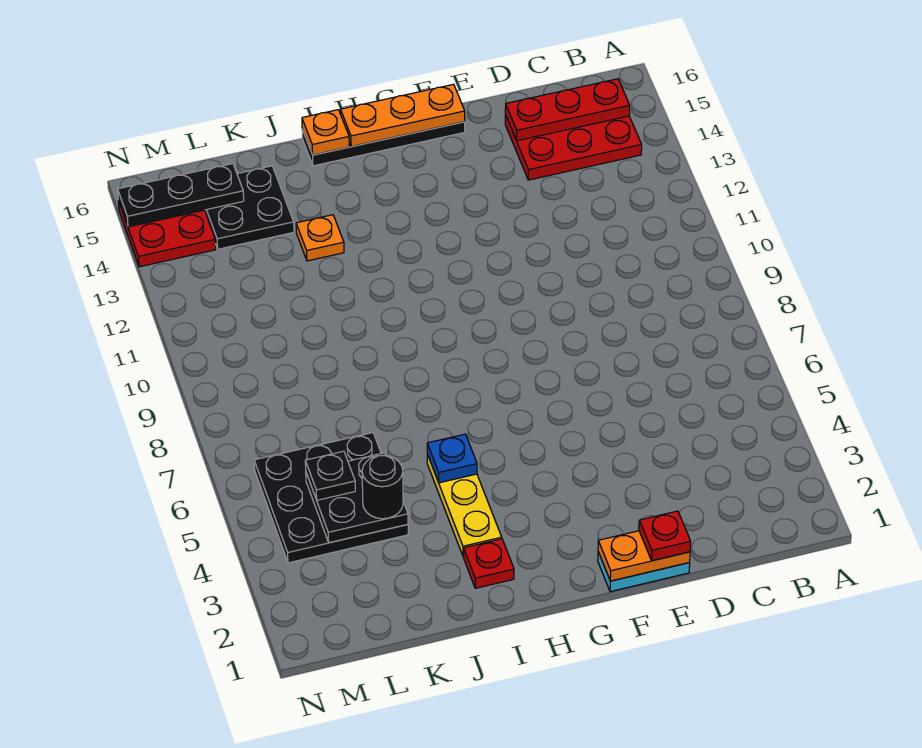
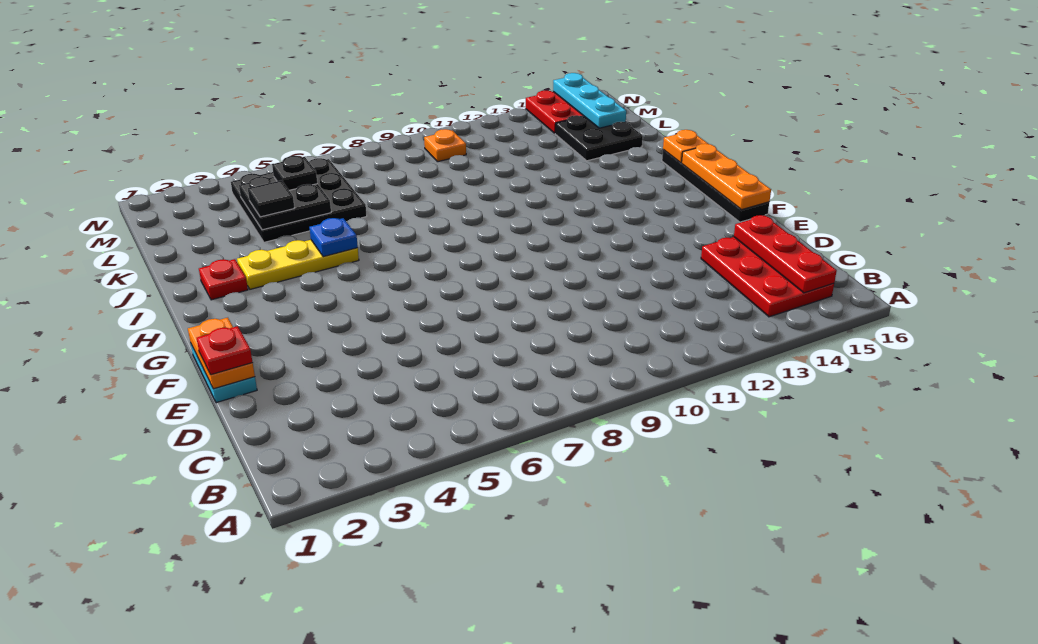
orange plate J13 level 1 -> orange plate M10 level 1
black round brick K4 level 3 -> black tile K4 level 3
black plate L15:N15 level 2 -> cyan plate L15:N15 level 2

